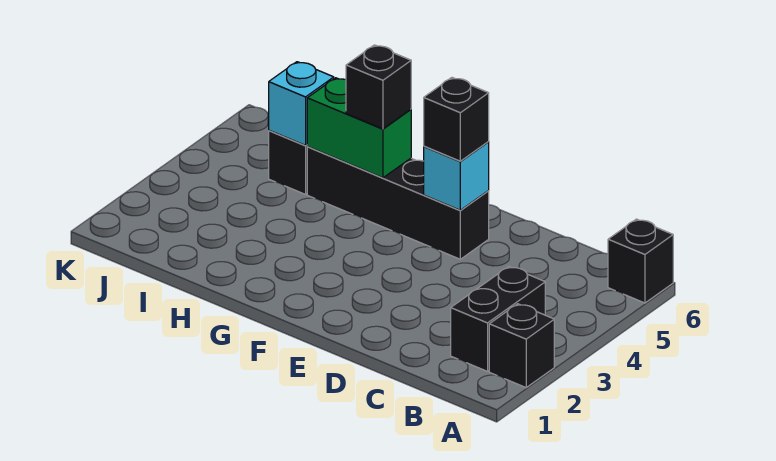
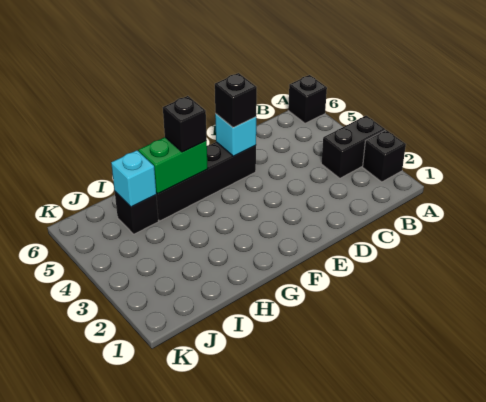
black brick B2:B3 level 1 -> black brick A3:B3 level 1

